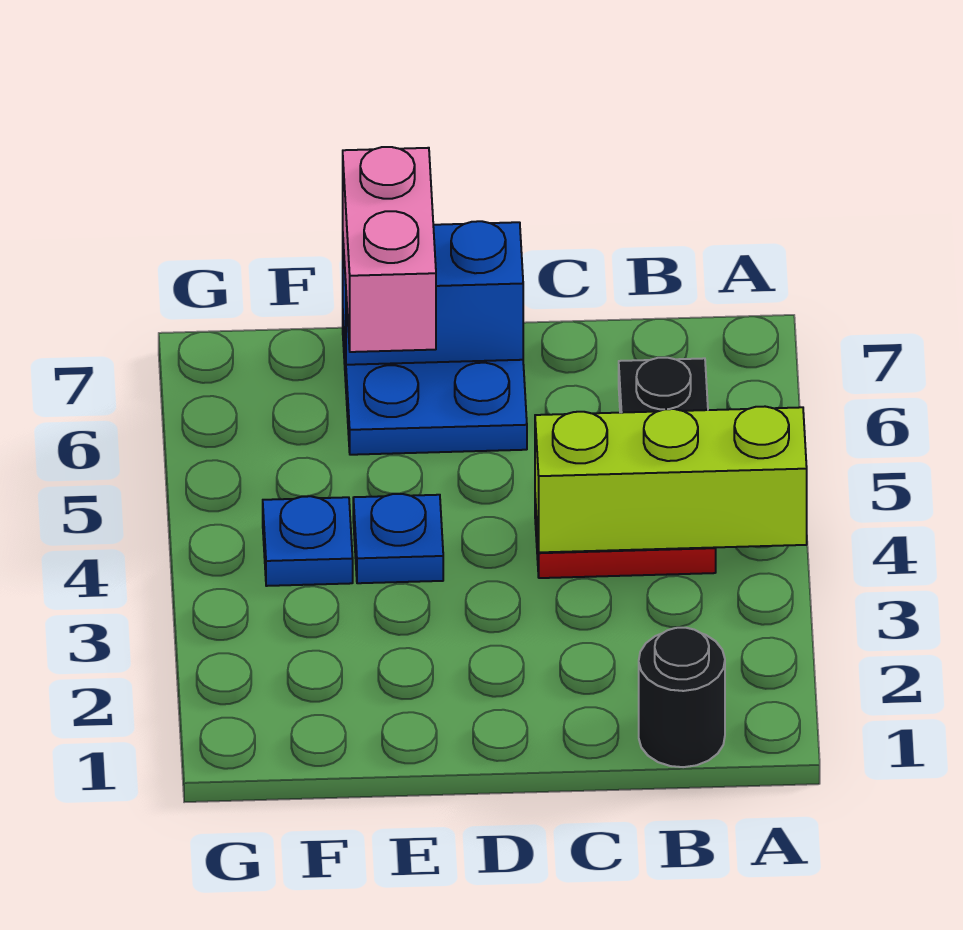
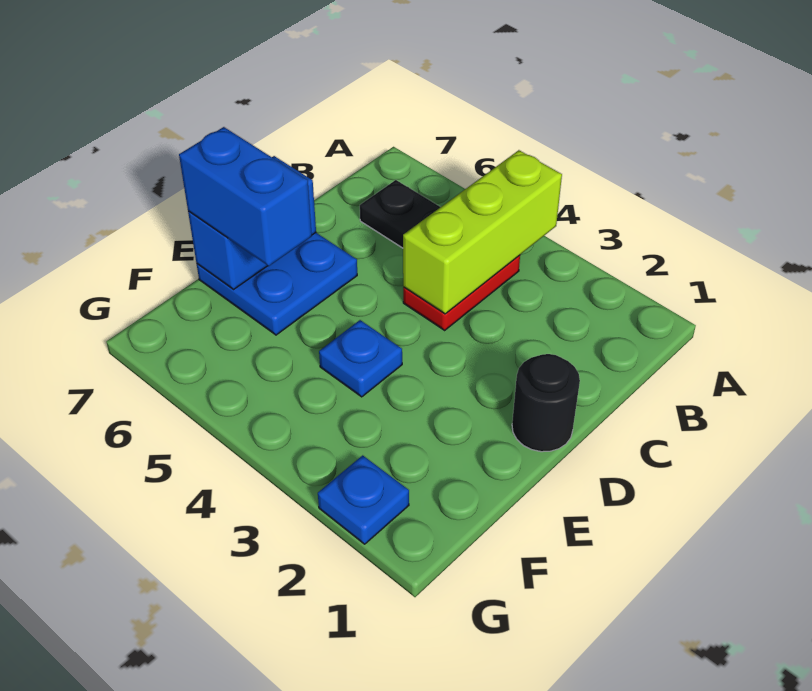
black round brick B1 level 1 -> black round brick D1 level 1
pink brick E6:E7 level 3 -> blue brick E6:E7 level 3
blue plate F4 level 1 -> blue plate G2 level 1

